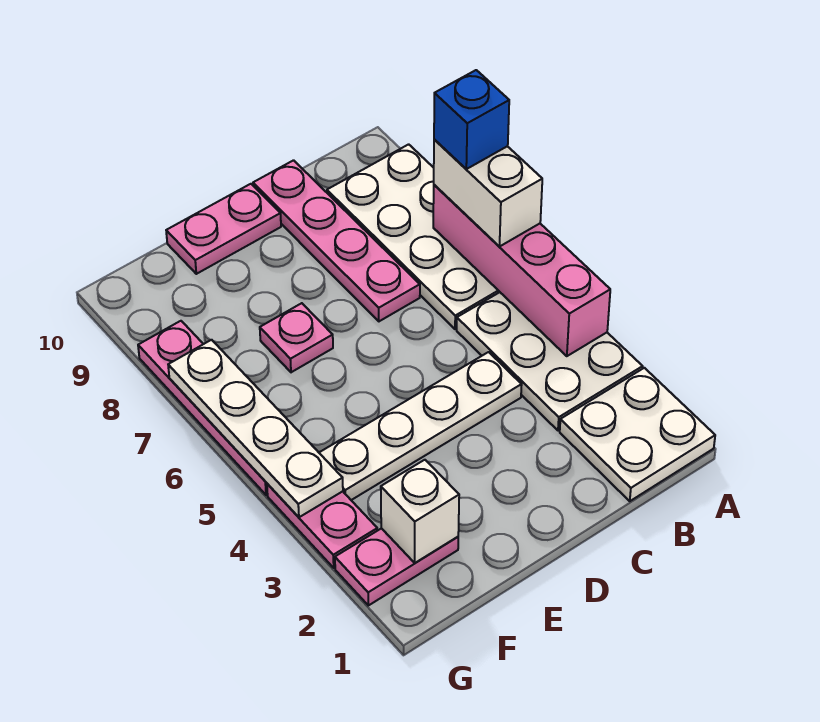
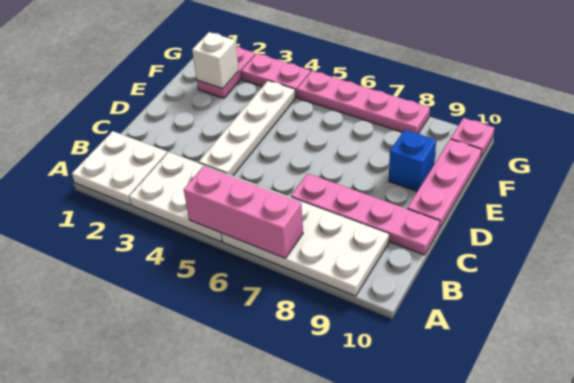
pink brick A4:A7 level 2 -> pink brick A5:A7 level 2
white brick A6:A7 level 3 -> none
blue brick A7 level 4 -> blue brick E9 level 1
pink plate D10:E10 level 1 -> pink plate D10:F10 level 1
pink plate E7 level 1 -> pink plate G10 level 1
white plate G4:G7 level 2 -> none

